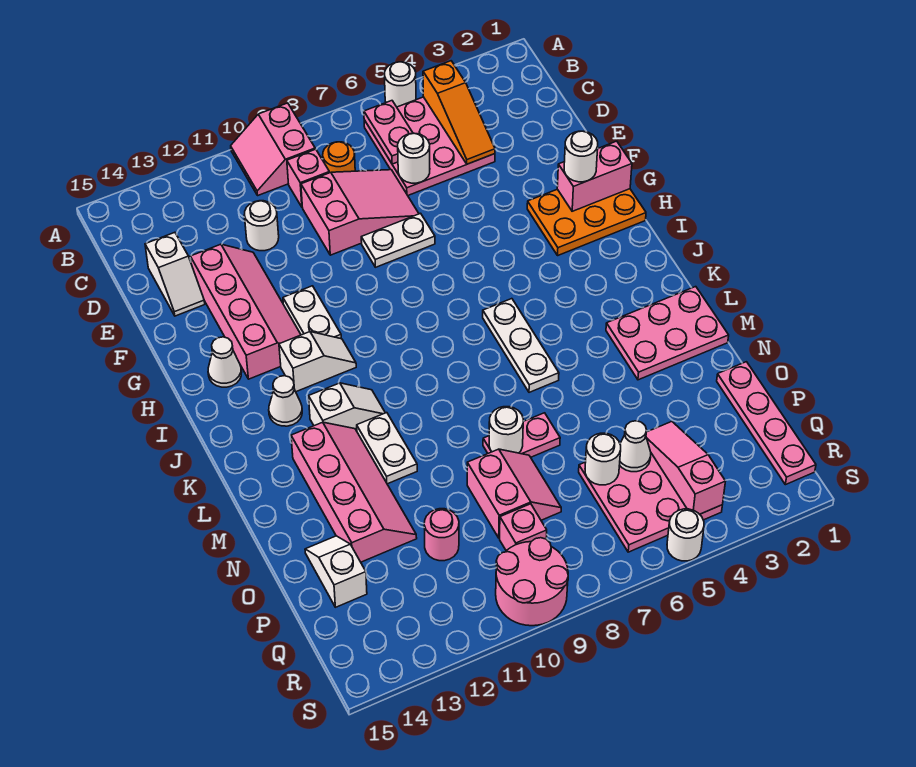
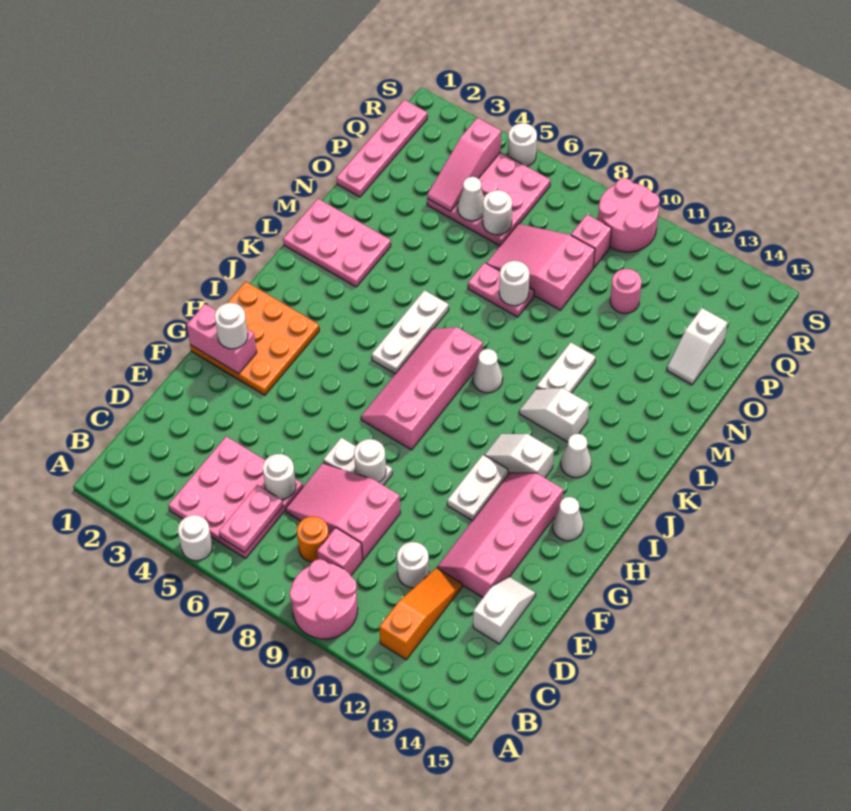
pink slope A9:B10 level 1 top 9 -> pink round brick A9:B10 level 1
orange slope B4:D4 level 2 top B -> orange slope B12:D12 level 1 top B
none -> white round brick F8 level 2
orange plate G1:H3 level 1 -> orange plate G1:I3 level 1
none -> white cone K9 level 1
pink slope L12:O13 level 1 top 13 -> pink slope H7:K8 level 1 top 8
pink slope O8:P9 level 1 top 9 -> pink slope O7:P9 level 1 top 9

